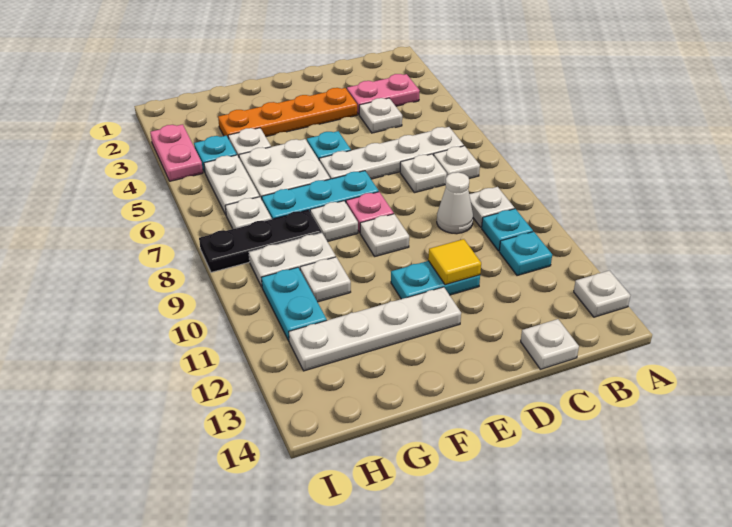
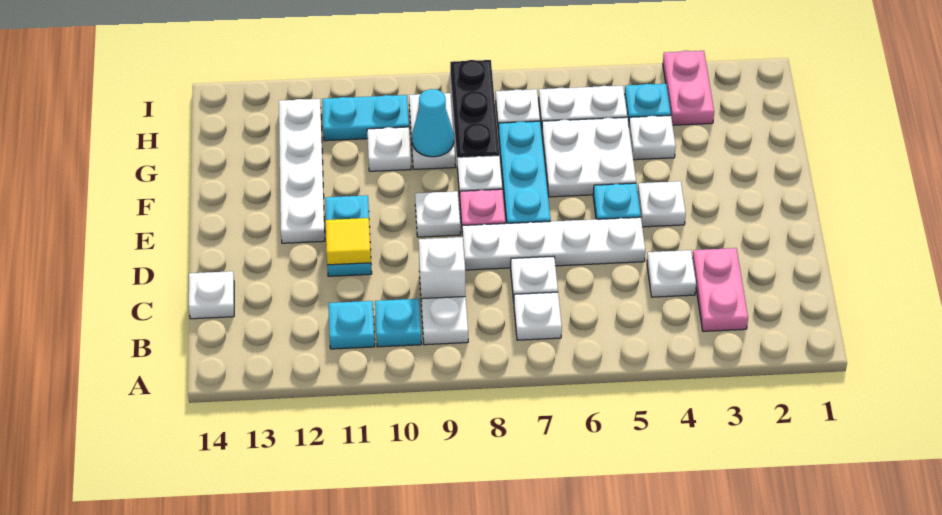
white plate A13 level 1 -> white plate E4 level 1
white plate B6:E6 level 1 -> white plate D5:D8 level 1
white cone C9 level 1 -> white brick C9 level 1
orange plate D3:G3 level 1 -> none
none -> cyan cone G9 level 2
pink plate I3:I4 level 1 -> pink plate H3:I3 level 1

